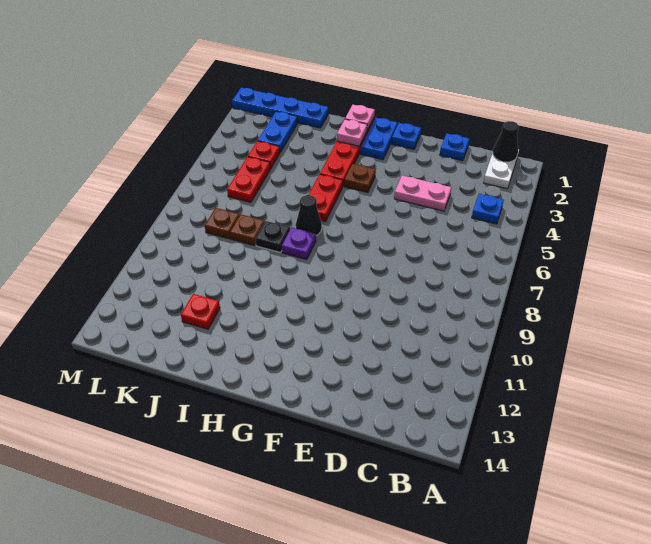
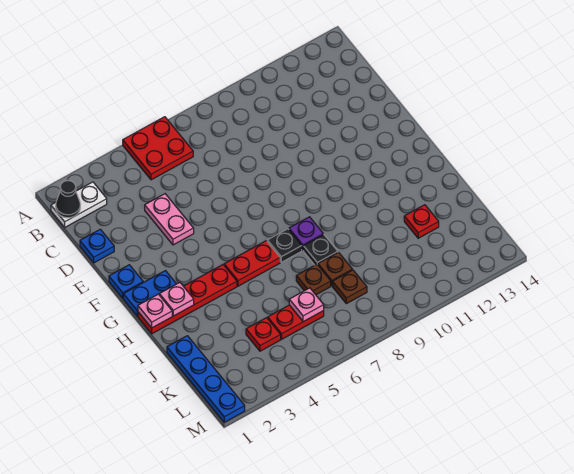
none -> red plate A5:B6 level 1
blue plate B4 level 1 -> none
brown plate G4 level 1 -> brown plate J7 level 1
black cone H7 level 1 -> black plate H7 level 1
blue plate K2:K3 level 1 -> none
none -> pink plate K6 level 2

